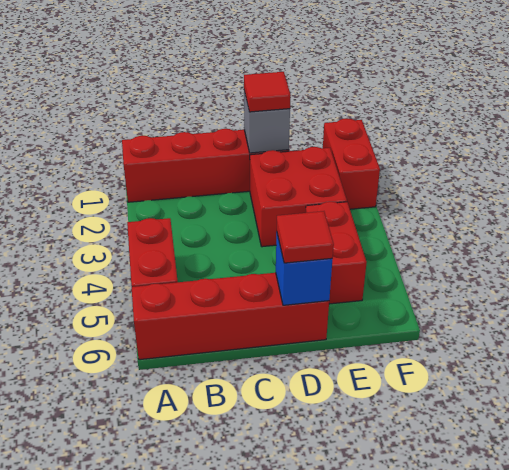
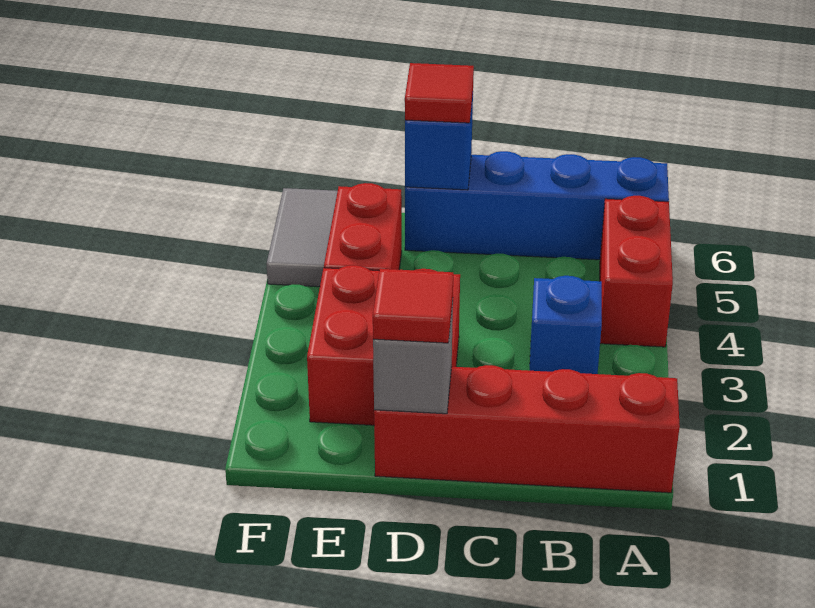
red brick A6:D6 level 1 -> blue brick A6:D6 level 1
none -> blue brick B3 level 1
red brick F1:F2 level 1 -> none
none -> grey tile F5:F6 level 1

